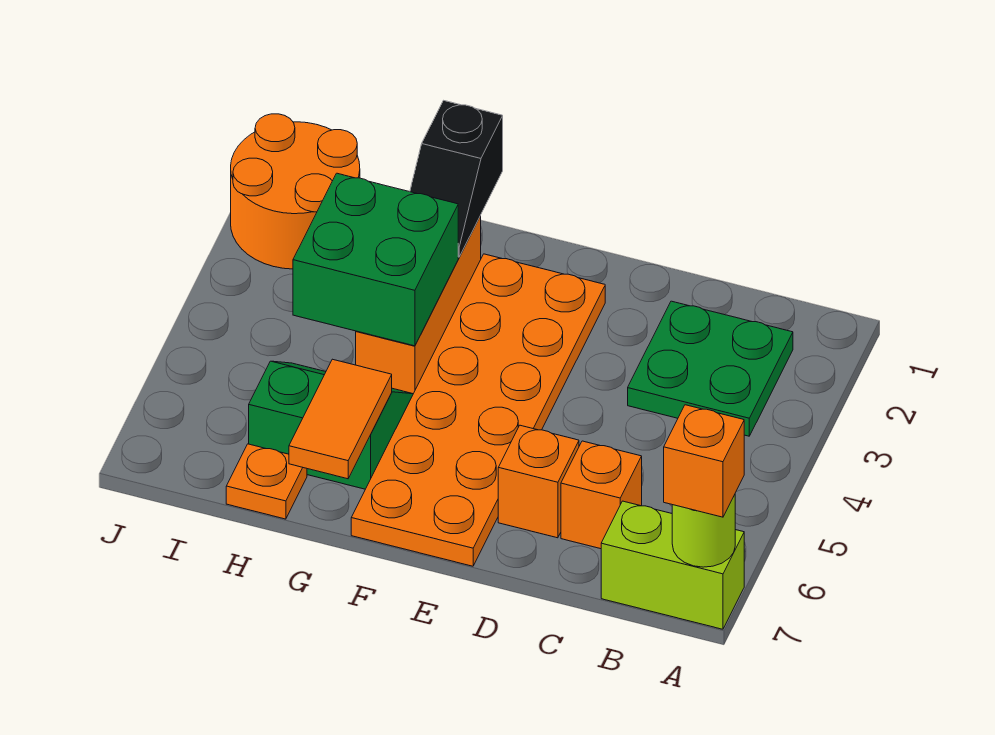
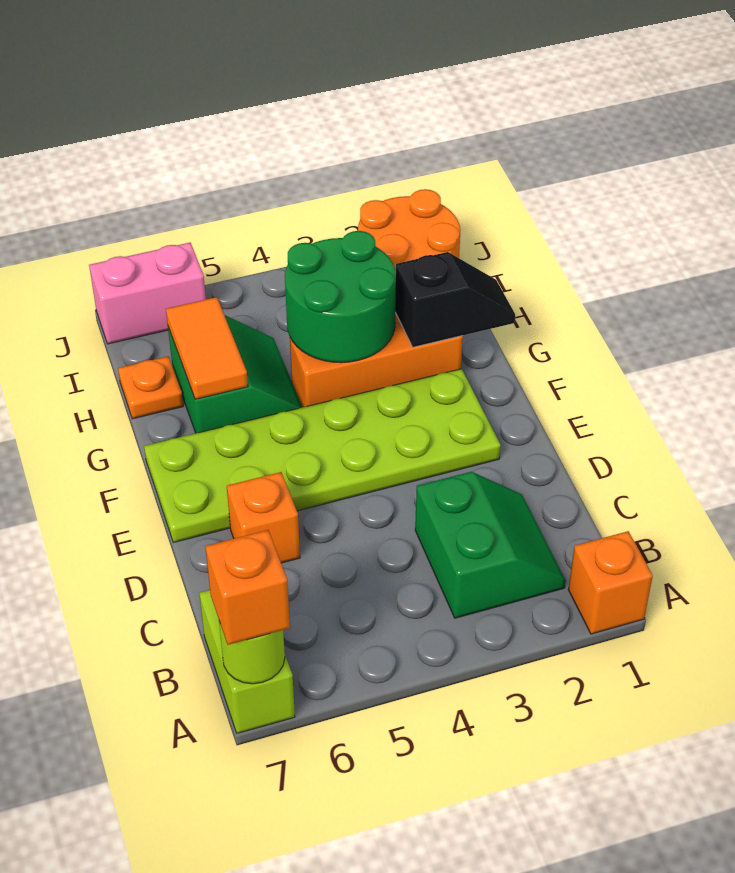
green plate B2:C3 level 1 -> green slope B2:C3 level 1 top 3
orange brick C6 level 1 -> orange brick A1 level 1
orange plate E2:F7 level 1 -> lime plate E2:F7 level 1
black slope G1:G2 level 2 top 1 -> black slope G1:G2 level 2 top 2
green brick G3:H4 level 2 -> green round brick G3:H4 level 2
orange tile G6:G7 level 2 -> orange tile G6:H6 level 2
none -> pink brick J6:J7 level 1

